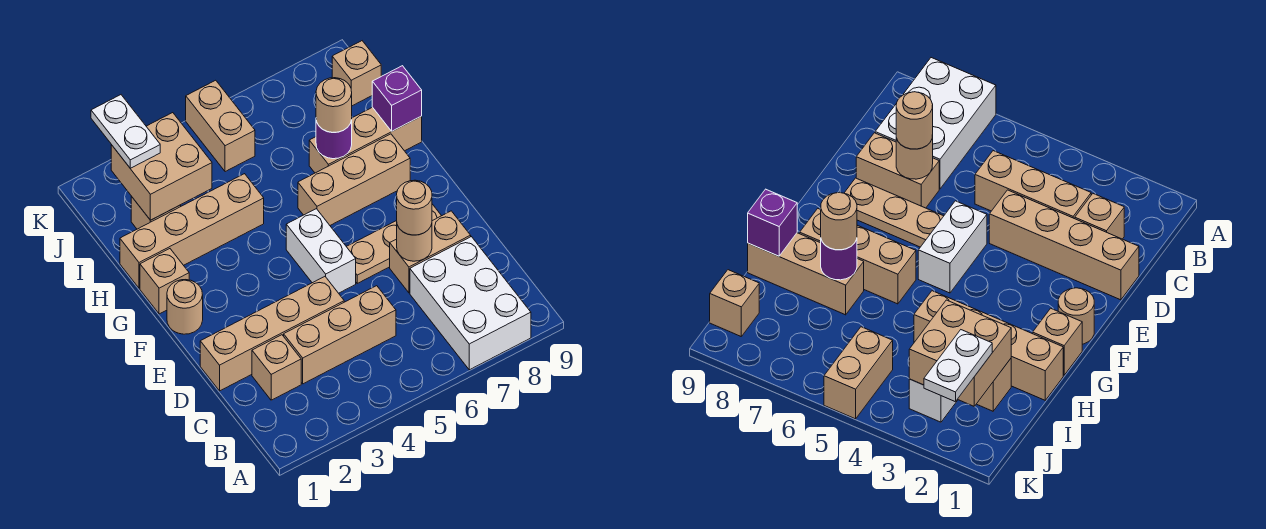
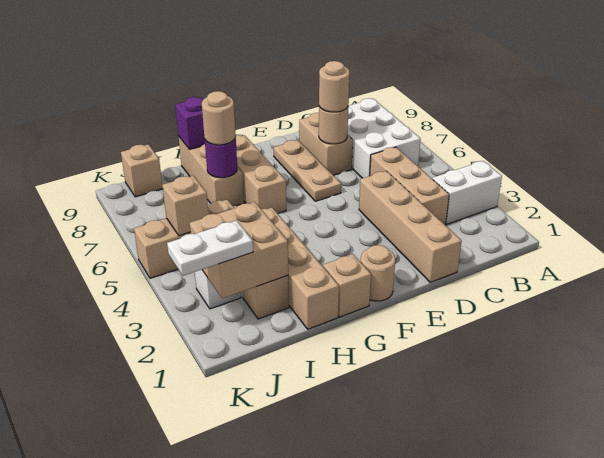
white brick A7:C8 level 1 -> white brick B6:C8 level 1
tan brick C2 level 1 -> tan brick J5 level 2
white brick E5:F5 level 1 -> white brick A3:B3 level 1
tan brick J5:K5 level 1 -> tan brick I5:K5 level 1

